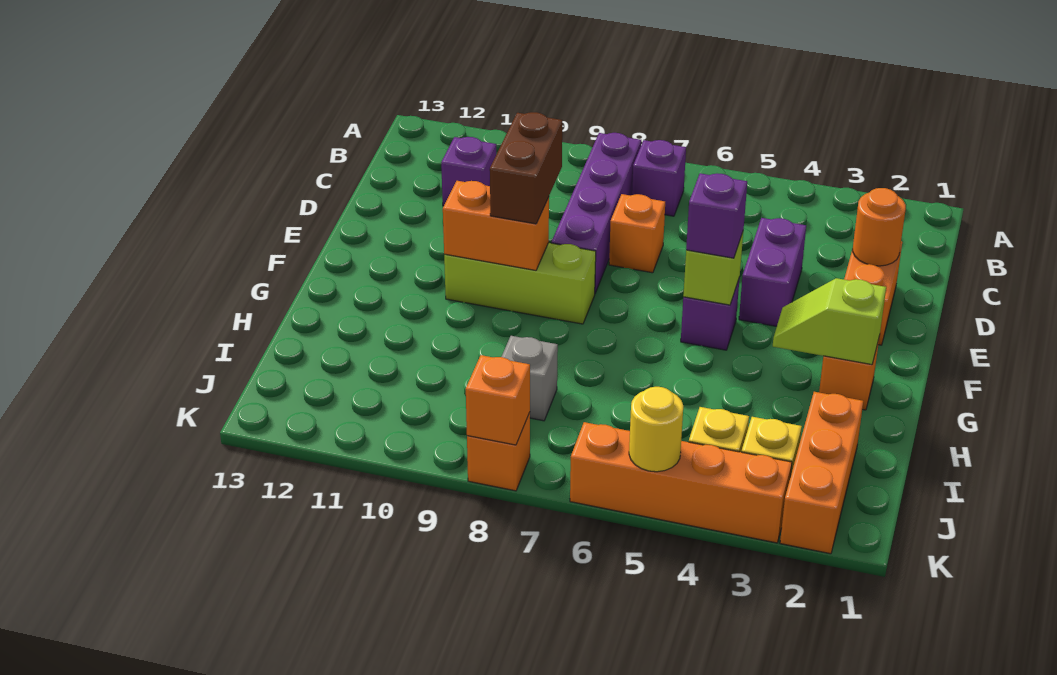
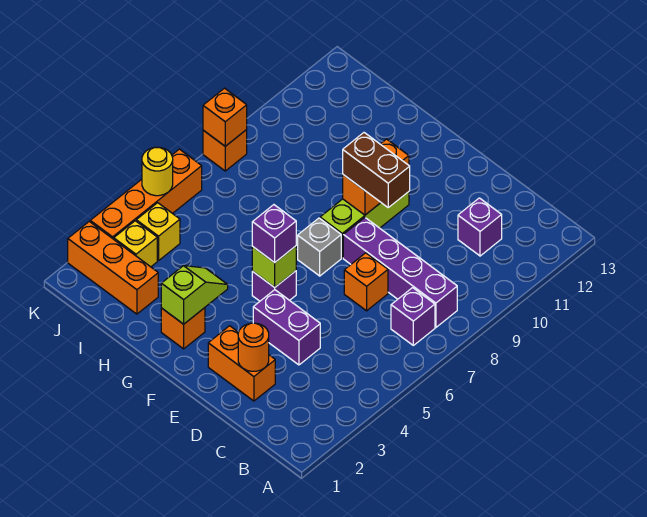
grey brick I8 level 1 -> grey brick F7 level 1

